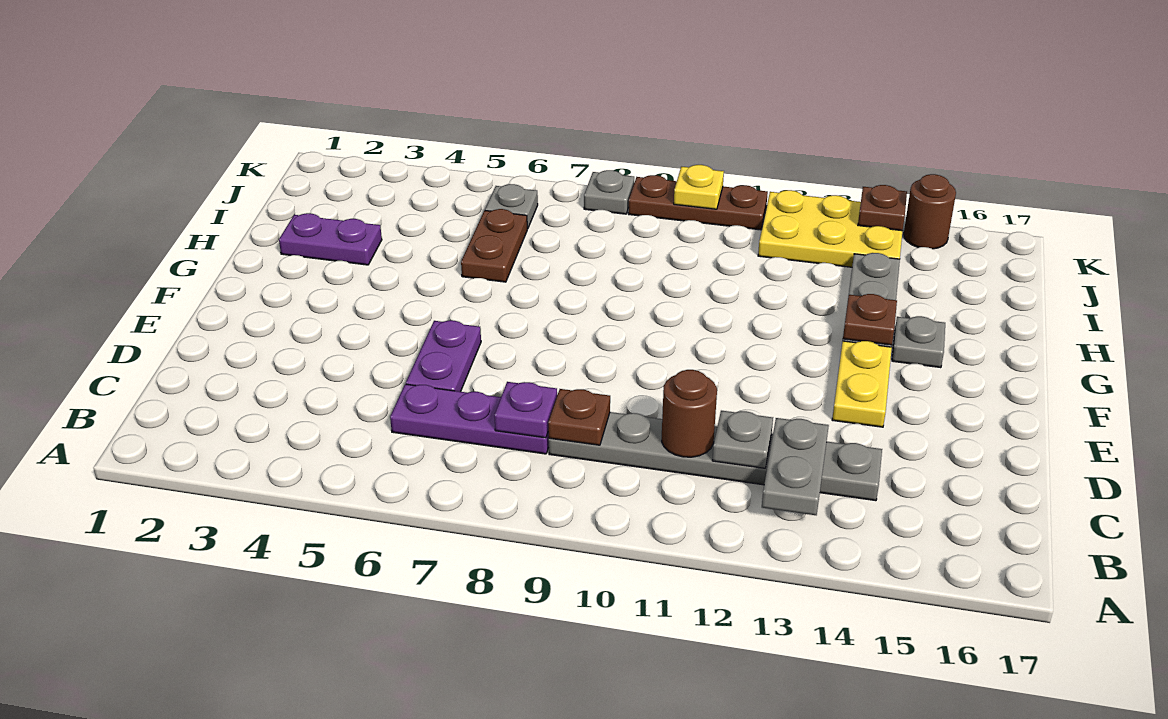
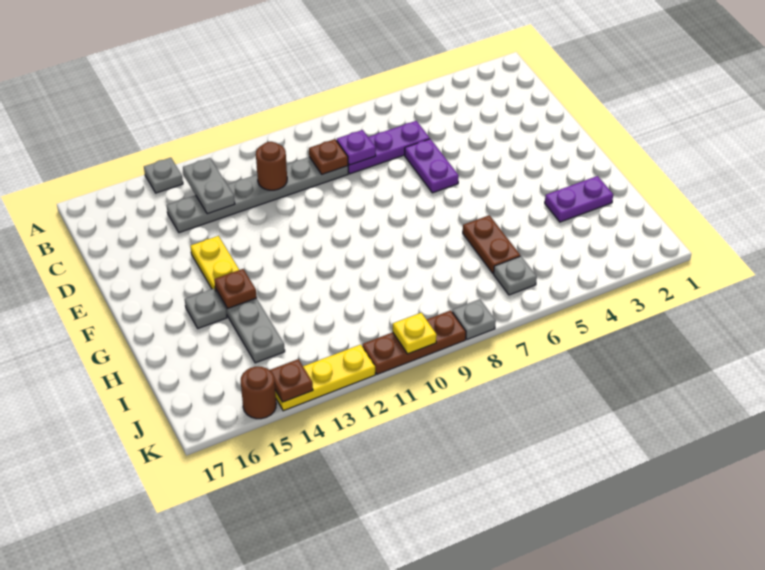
grey plate C12 level 2 -> grey plate A14 level 1
yellow plate J12:K14 level 1 -> yellow plate K12:K14 level 1

